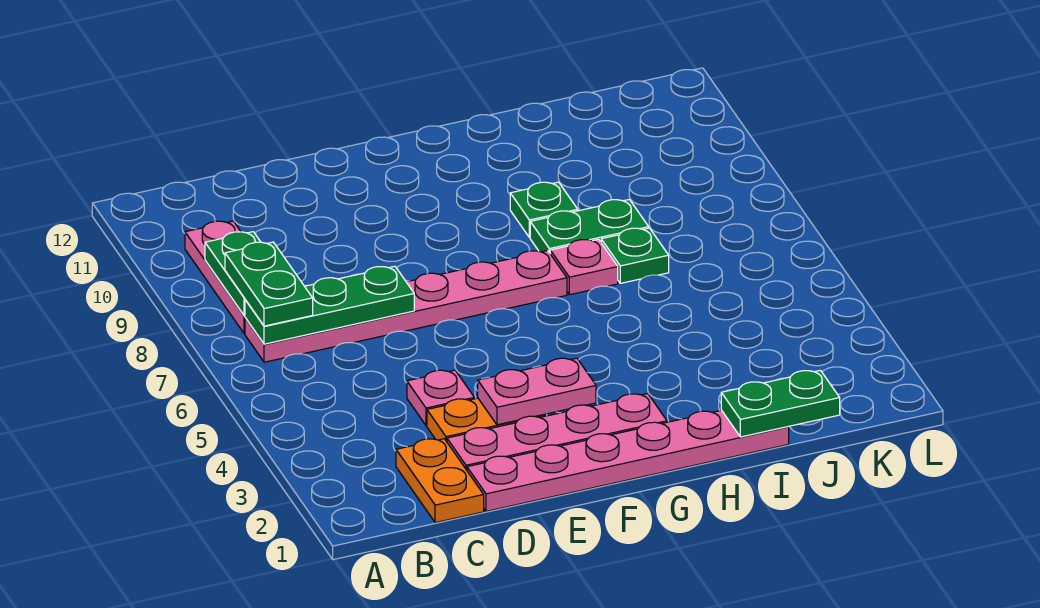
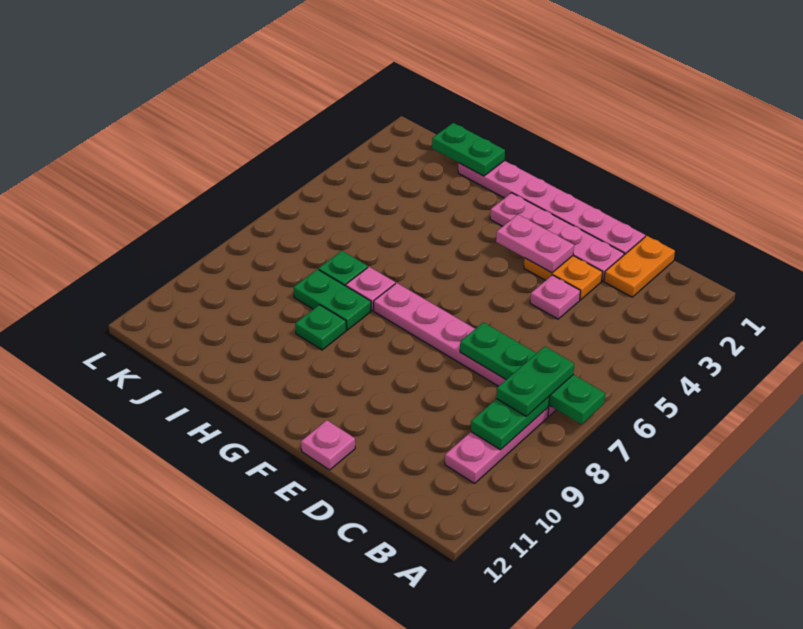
green plate B7:D7 level 2 -> green plate A7:D7 level 2
none -> pink plate E12 level 1

